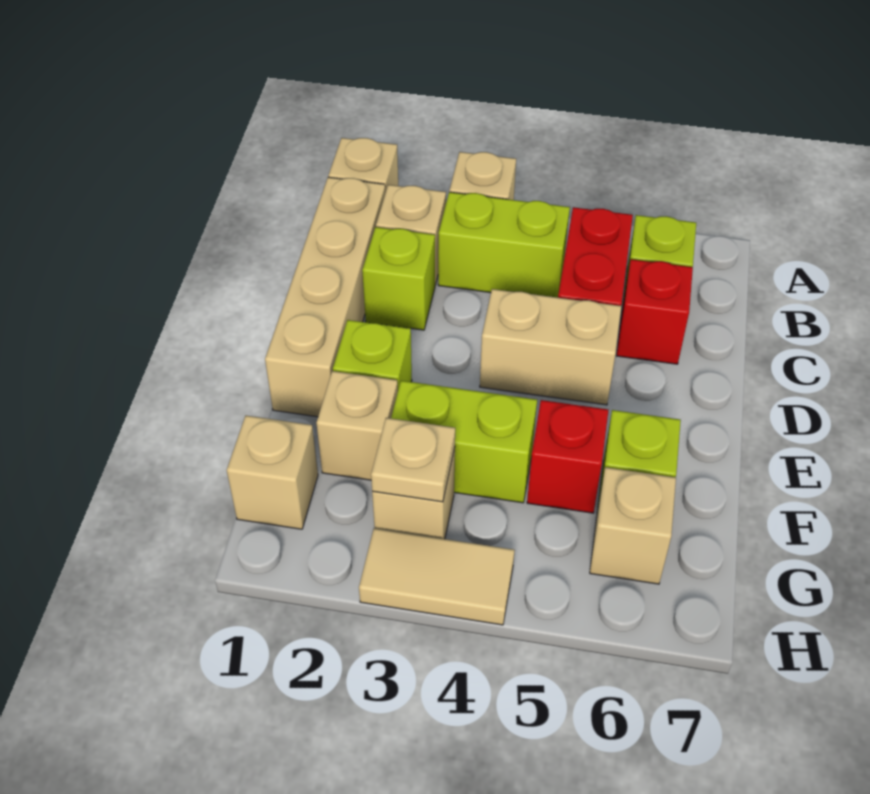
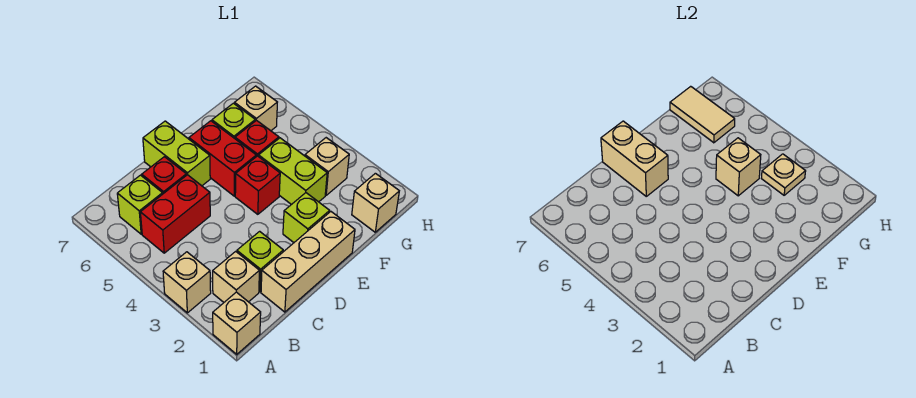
tan brick B1:E1 level 1 -> tan brick C1:E1 level 1
lime brick B3:B4 level 1 -> lime brick D6:D7 level 1
tan brick D4:D5 level 1 -> tan brick D6:D7 level 2
none -> red brick E4 level 1
none -> red brick E5:E6 level 1
tan brick F2 level 1 -> tan brick F4 level 2
tan tile H3:H4 level 1 -> tan tile G6:G7 level 2

